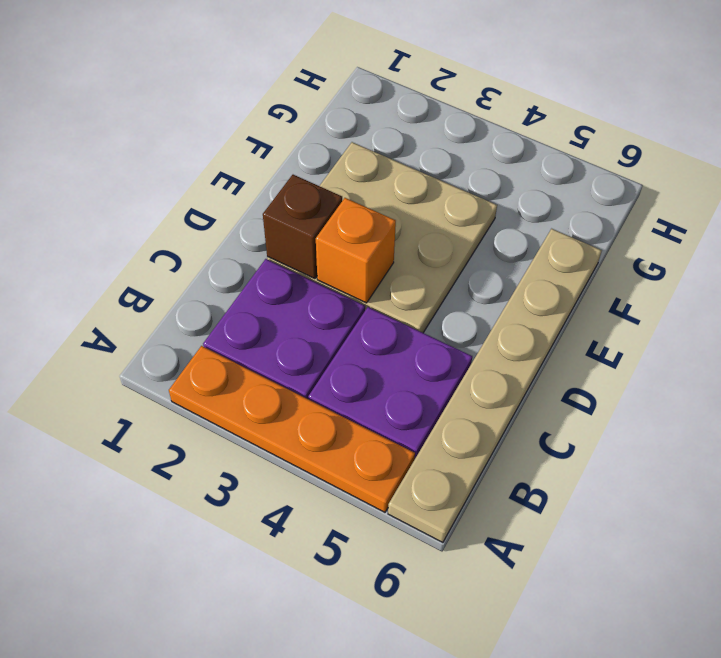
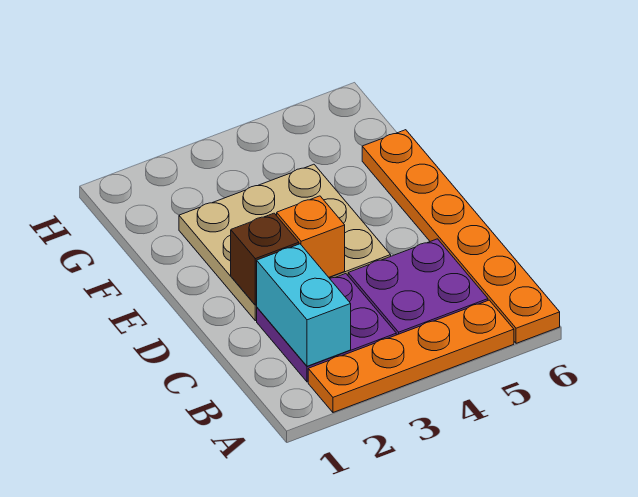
tan plate A6:F6 level 1 -> orange plate A6:F6 level 1
none -> cyan brick B2:C2 level 2

